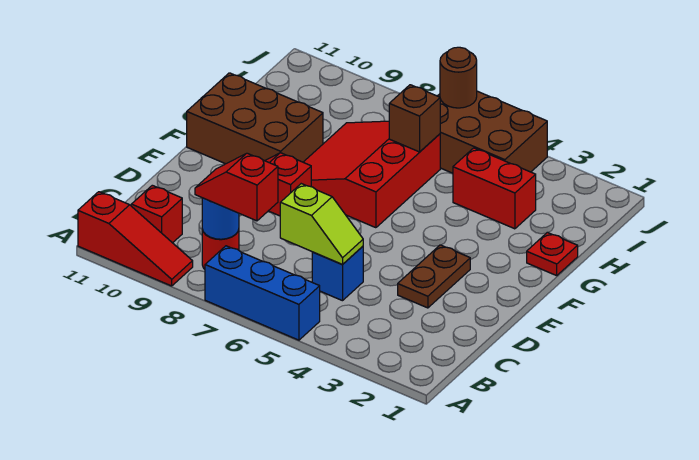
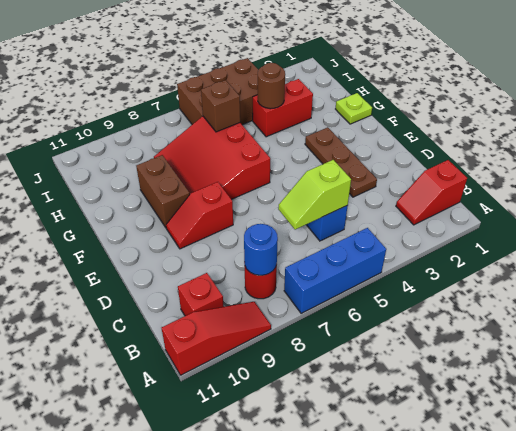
red slope B7:B8 level 3 top 7 -> red slope B1:B2 level 1 top 1
lime slope C5:C6 level 2 top 6 -> lime slope C5:C6 level 2 top 5
brown plate D3:E3 level 1 -> brown plate D3:F3 level 1
brown brick F9:G11 level 1 -> brown brick F9:G9 level 1
red plate G1 level 1 -> lime plate G1 level 1
brown round brick J6 level 2 -> brown round brick H4 level 2

